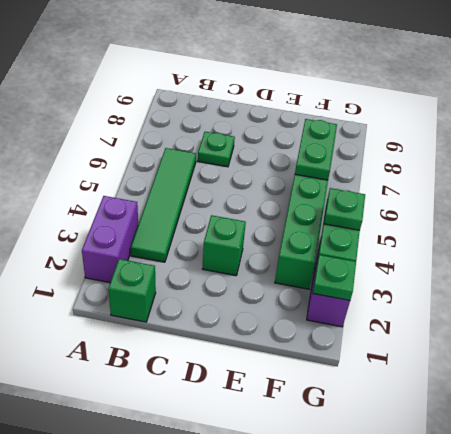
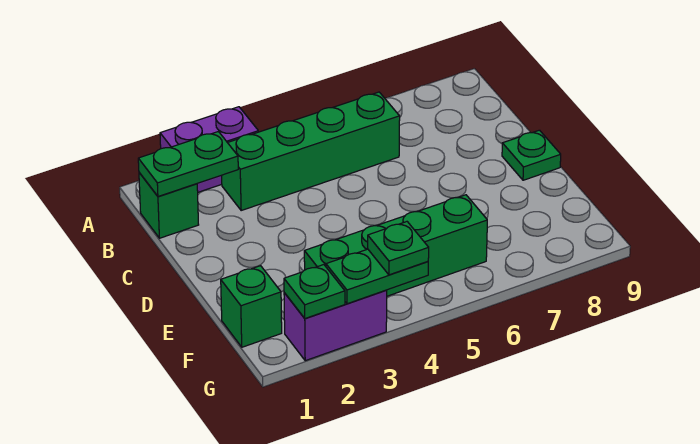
green tile B3:B6 level 1 -> green brick B3:B6 level 1
green plate C7 level 1 -> green plate D9 level 1
green brick D3 level 1 -> green brick F1 level 1
green plate F6:F7 level 2 -> green plate B1:B2 level 2

